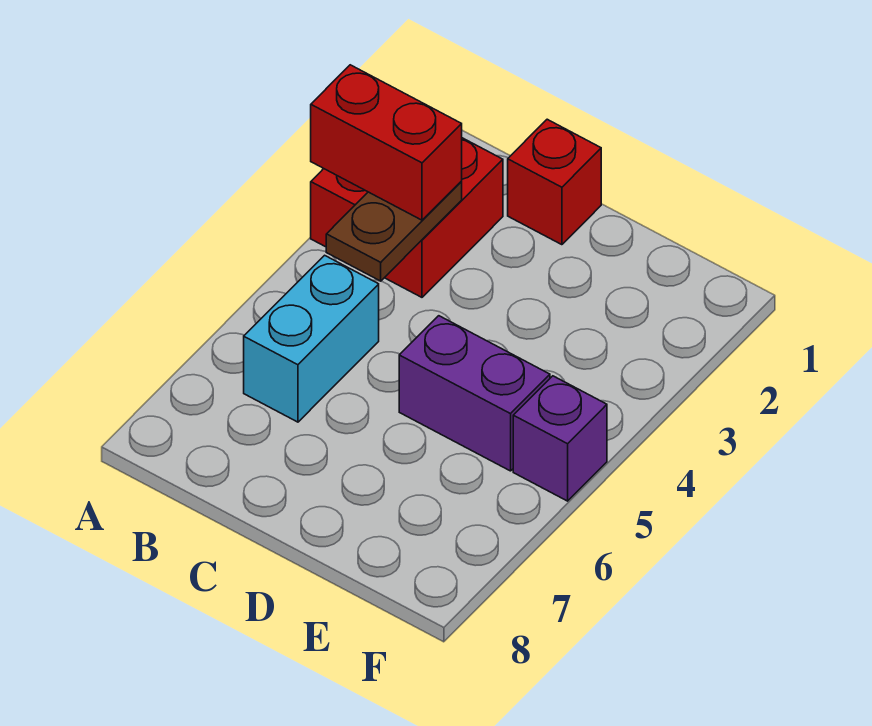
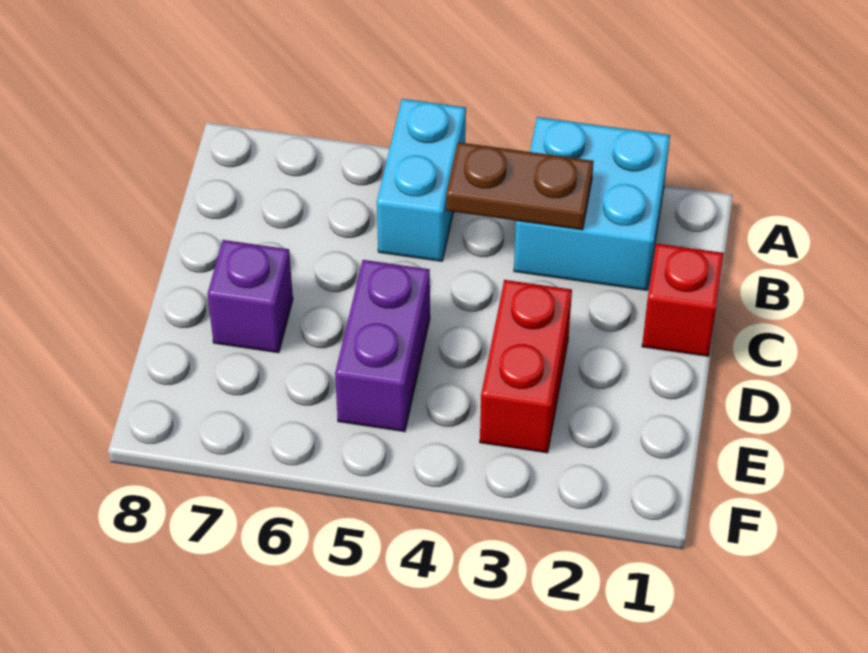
red brick A2:B3 level 1 -> cyan brick A2:B3 level 1
red brick A3:B3 level 3 -> red brick D3:E3 level 1
cyan brick B5:B6 level 1 -> cyan brick A5:B5 level 1
purple brick F5 level 1 -> purple brick D7 level 1

